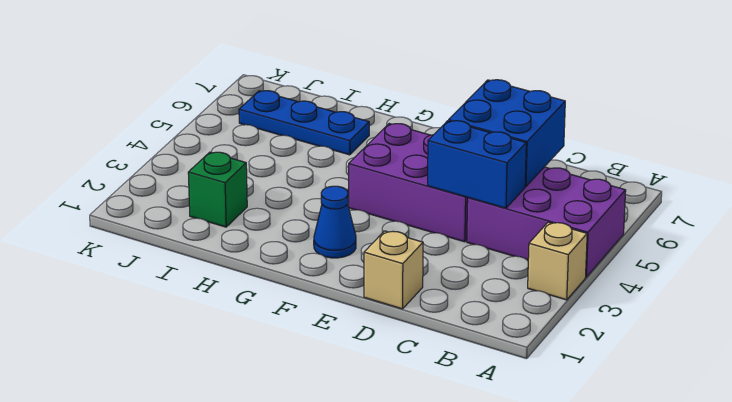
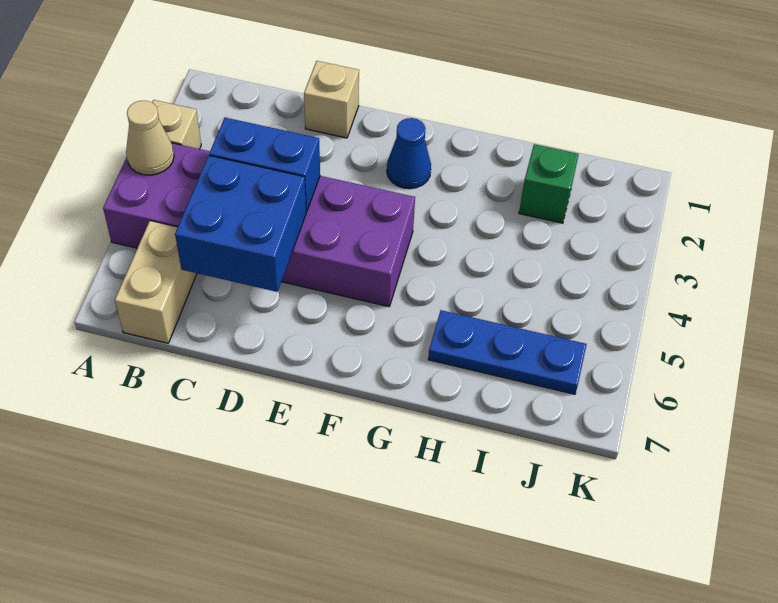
none -> tan cone A4 level 2
none -> tan brick B6:B7 level 1

